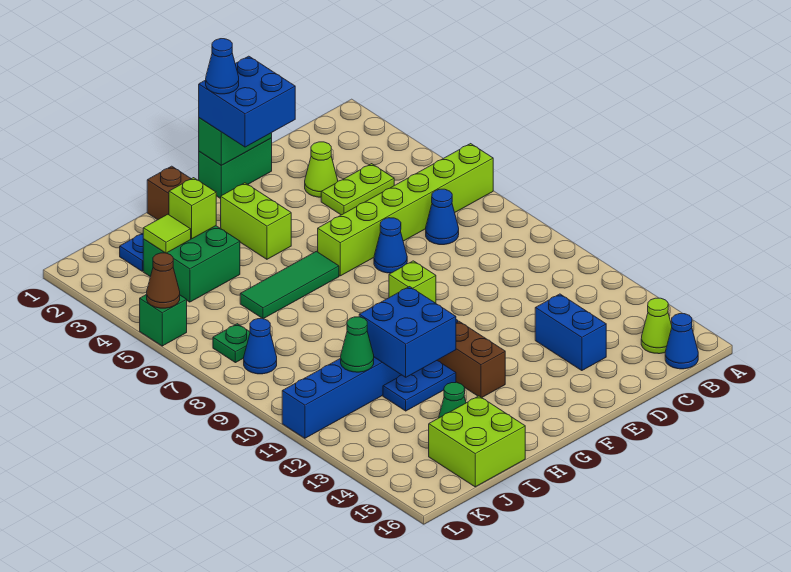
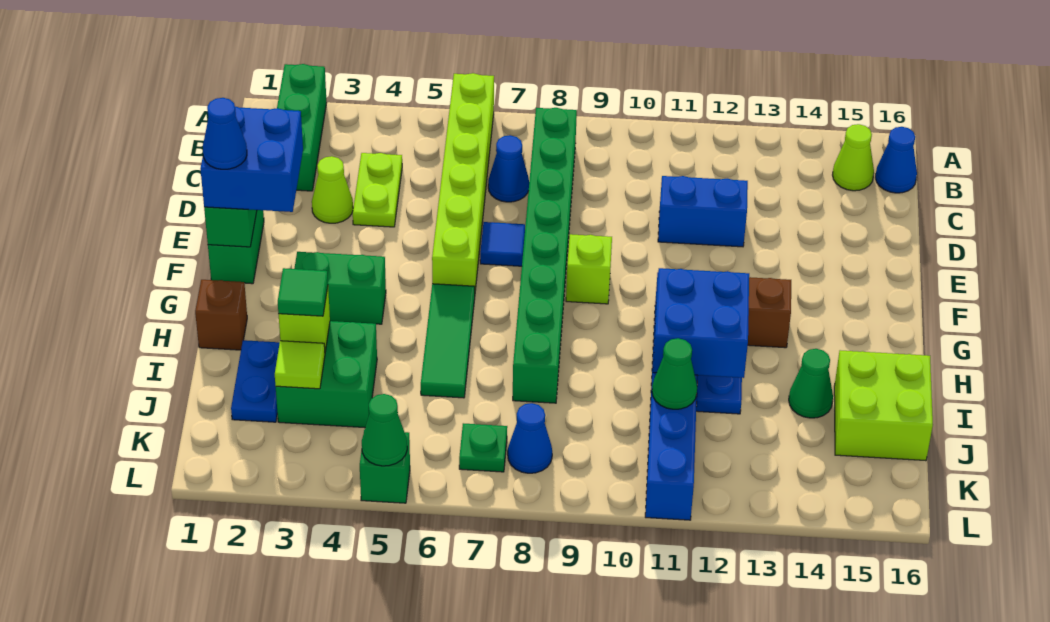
none -> green brick A2:C2 level 1
none -> green brick B8:I8 level 1
blue brick D13:D14 level 1 -> blue brick D11:D12 level 1
blue cone E7 level 1 -> blue tile E7 level 1
lime brick G3:G4 level 1 -> green brick G3:G4 level 1
none -> green tile I3 level 3
brown cone L5 level 2 -> green cone L5 level 2

